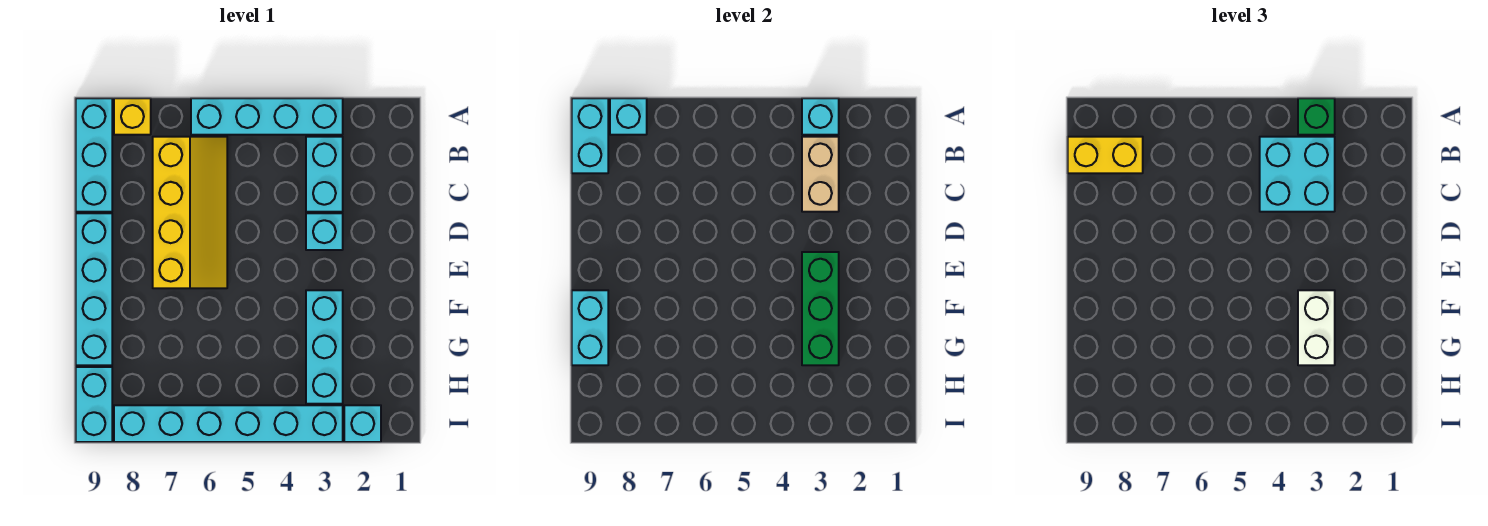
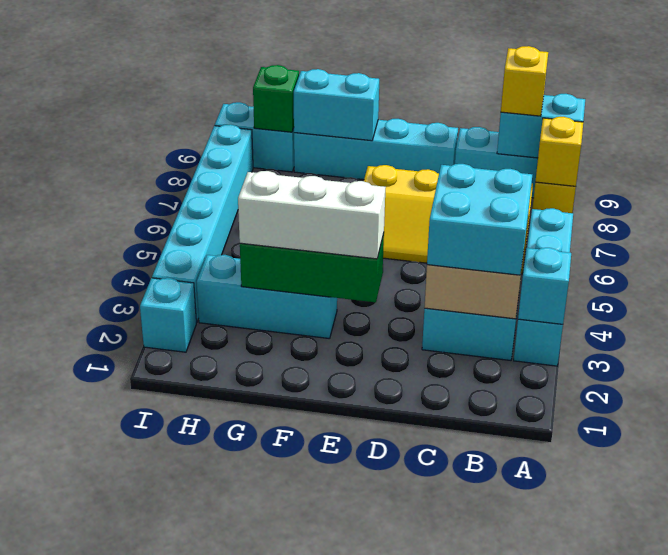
green brick A3 level 3 -> green brick H9 level 2
cyan brick A8 level 2 -> yellow brick A8 level 2
yellow brick B8:B9 level 3 -> yellow brick B9 level 3
cyan brick D3 level 1 -> none
white brick F3:G3 level 3 -> white brick E3:G3 level 3

